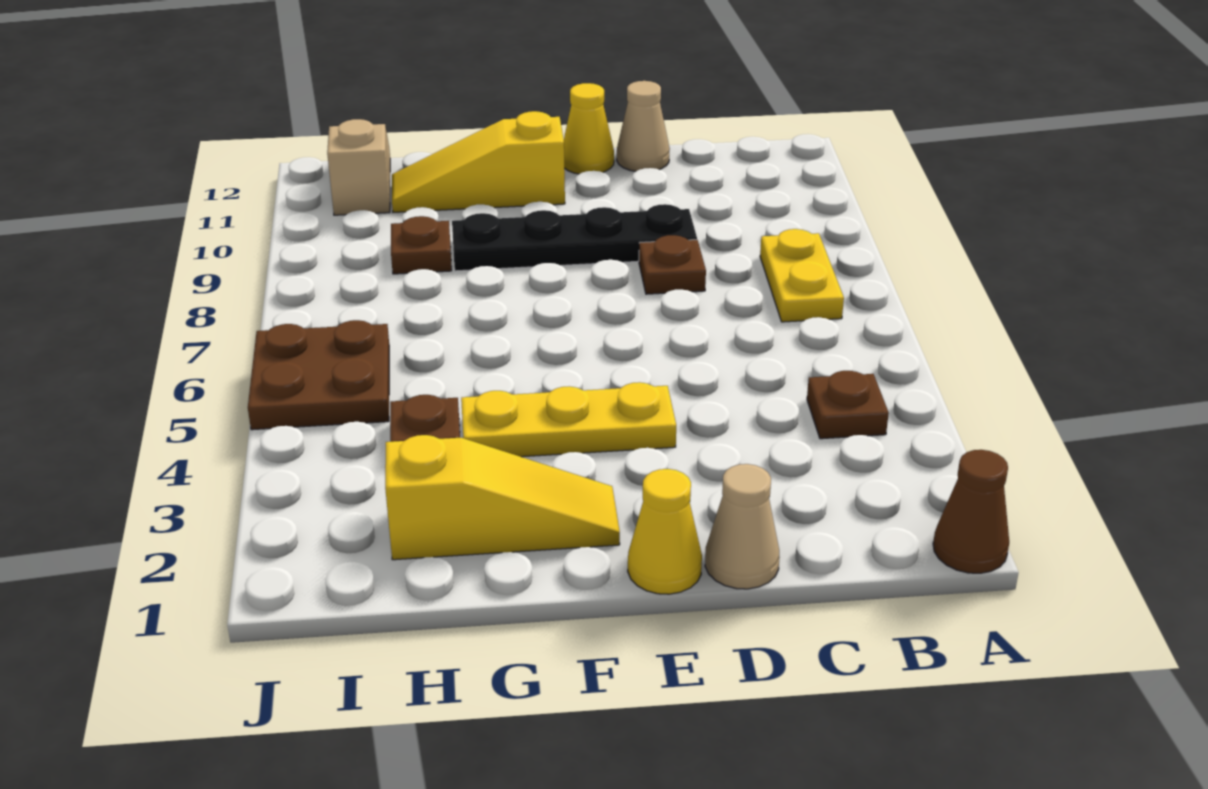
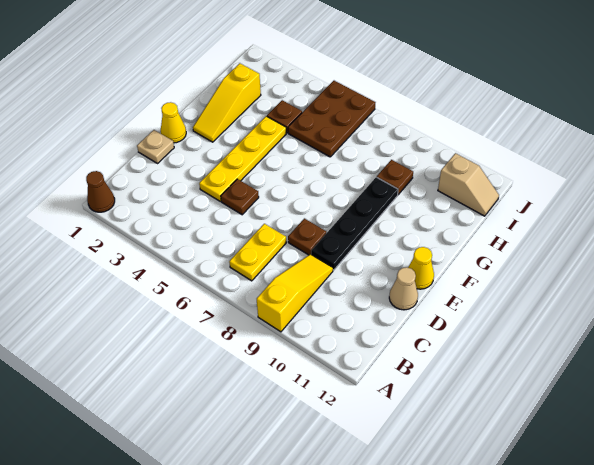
brown plate B4 level 1 -> brown plate D5 level 1
yellow plate B7:B8 level 1 -> yellow plate B7:C7 level 1
tan cone D1 level 1 -> tan plate D1 level 1
yellow plate E4:G4 level 1 -> yellow plate D4:G4 level 1
yellow slope F11:H11 level 1 top F -> yellow slope A9:C9 level 1 top A
brown plate I5:J6 level 1 -> brown plate H5:J6 level 1

